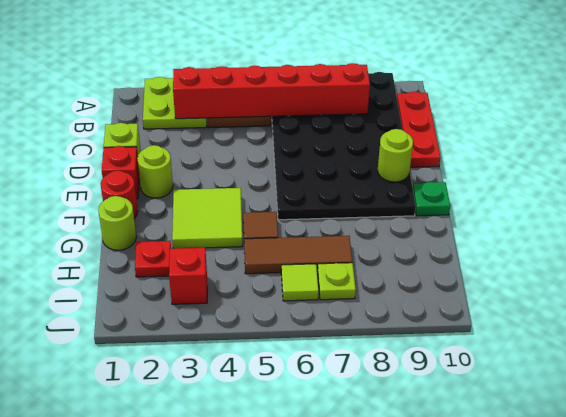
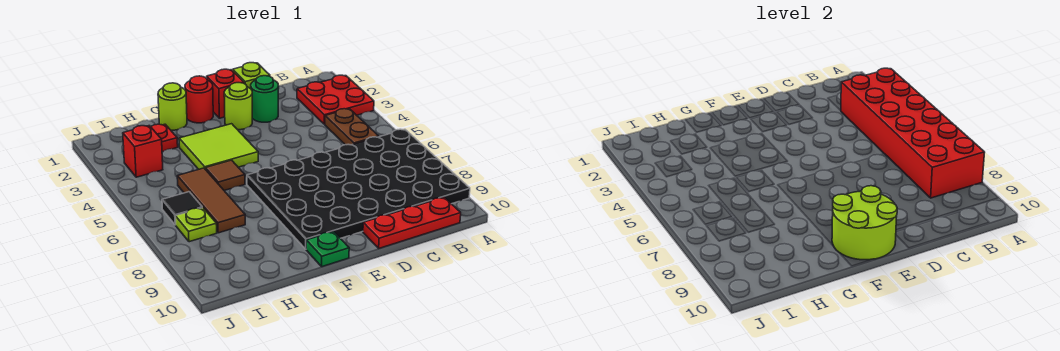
lime plate A2:B3 level 1 -> red plate A2:B3 level 1
red brick B3:B8 level 2 -> red brick A3:B8 level 2
none -> green round brick D2 level 1
lime round brick E9 level 2 -> lime round brick E9:F10 level 2
lime tile I6 level 1 -> black tile I6 level 1

